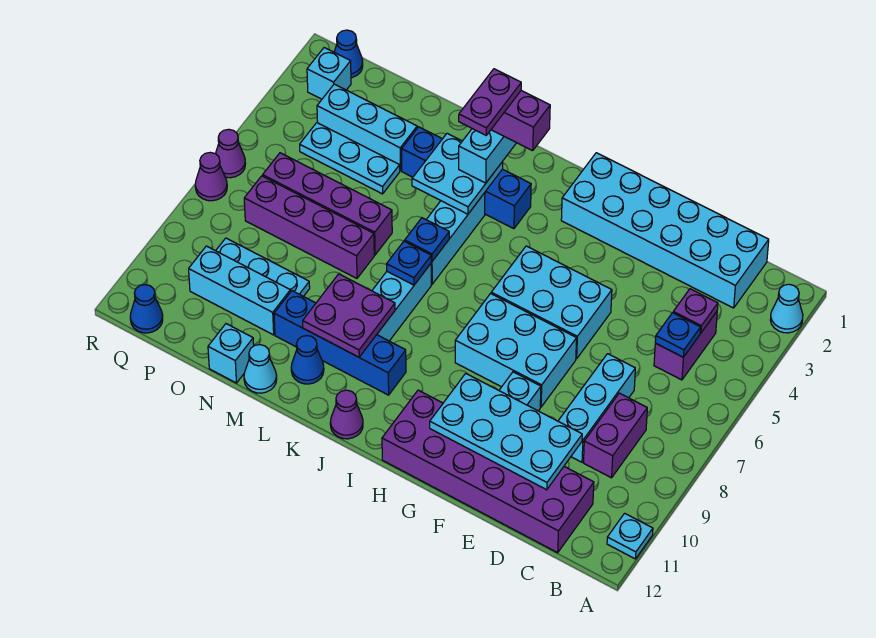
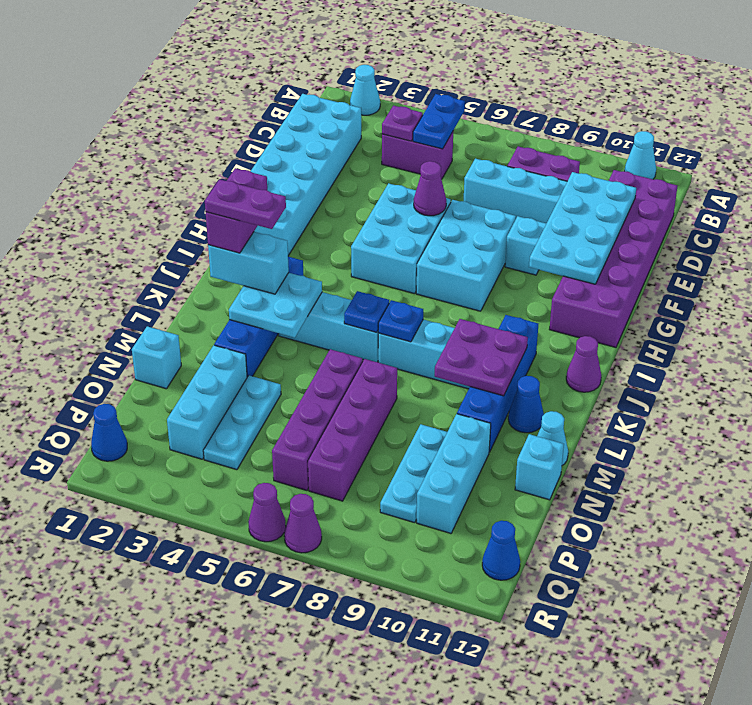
cyan plate A11 level 1 -> cyan cone A11 level 1
blue plate C5 level 2 -> blue plate B5:C5 level 2
none -> purple cone F6 level 2
cyan brick Q2 level 1 -> cyan brick N1 level 1

